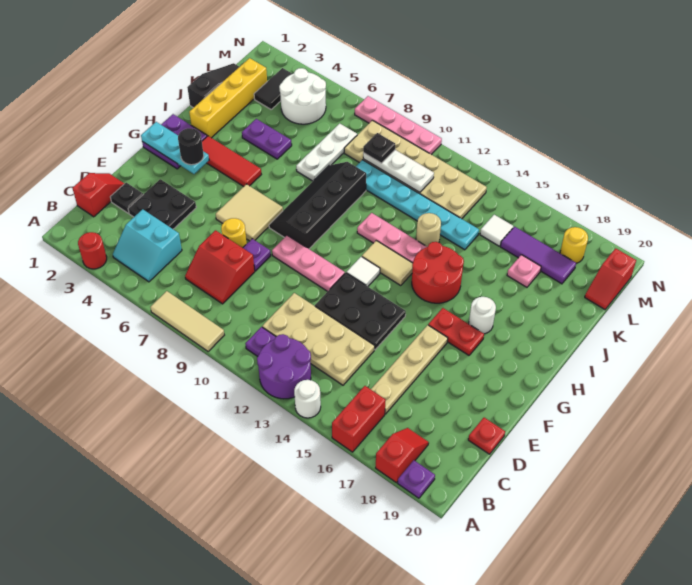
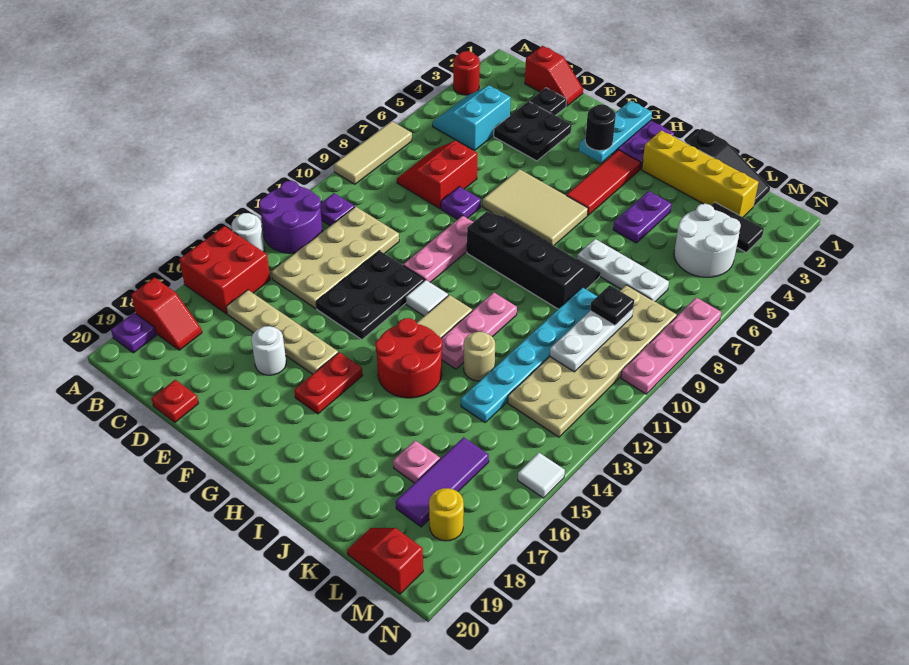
red brick A16:B16 level 1 -> red brick A15:B16 level 1
yellow round brick E7 level 1 -> none
tan tile F6:G7 level 1 -> tan tile F6:H7 level 1
white round brick H17 level 1 -> white round brick E17 level 1
white tile L15 level 1 -> white tile N15 level 1

